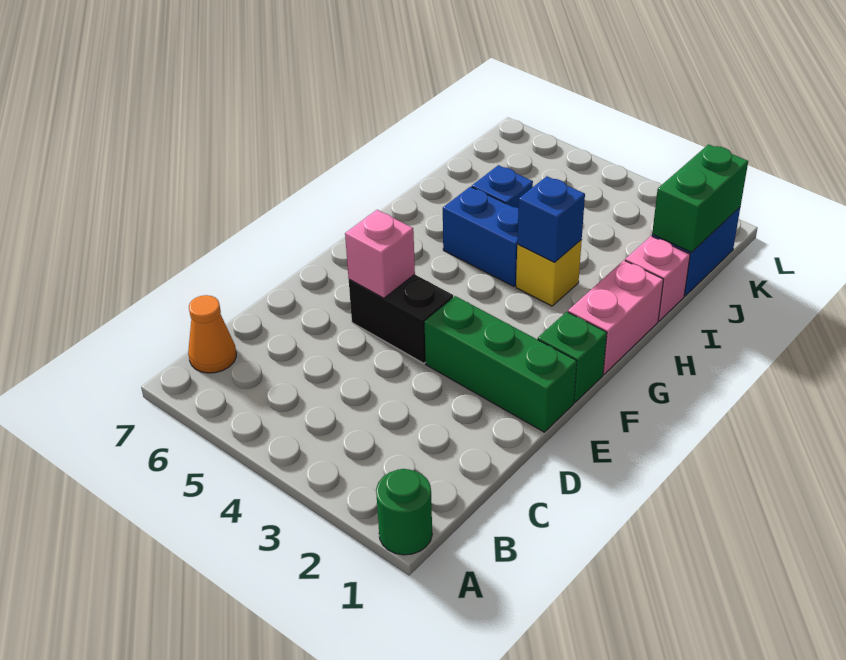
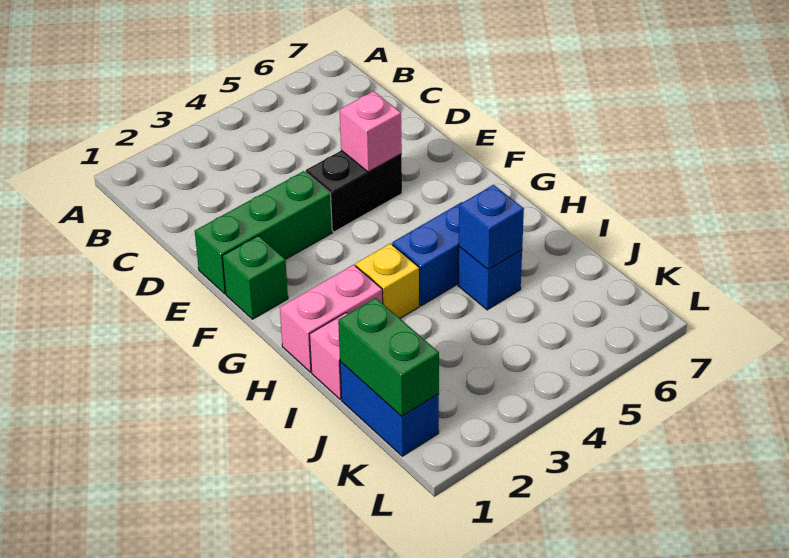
green round brick A1 level 1 -> none
orange cone B7 level 1 -> none
pink brick G1:H1 level 1 -> pink brick H1:H2 level 1
blue brick H3 level 2 -> blue brick I5 level 2

